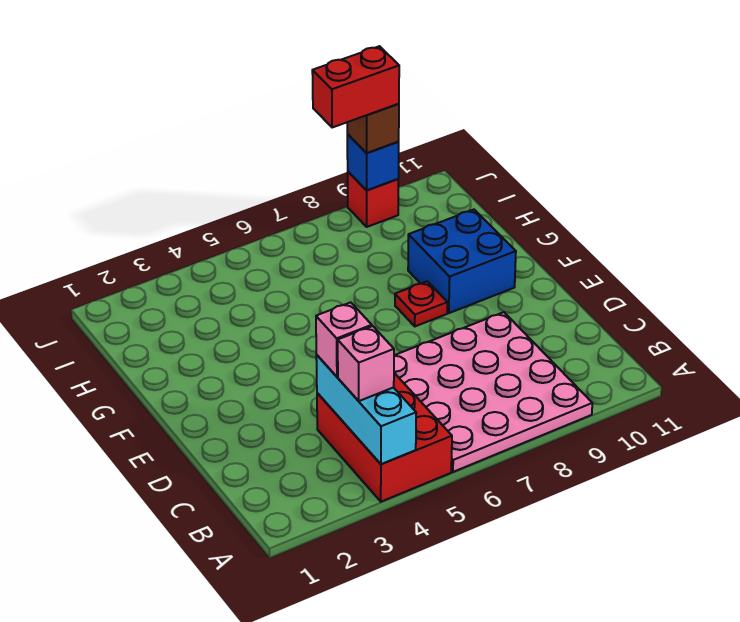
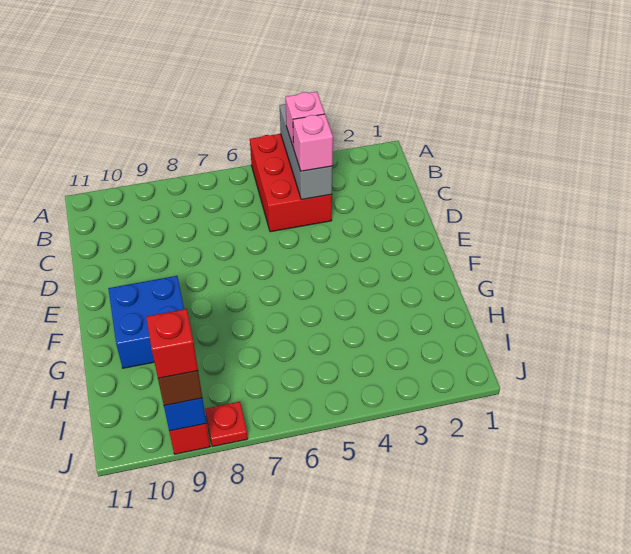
cyan brick A4:C4 level 2 -> grey brick A4:C4 level 2
pink plate A6:D9 level 1 -> none
red plate F8 level 1 -> red plate J8 level 1
red brick J8:J9 level 4 -> red brick J9 level 4

